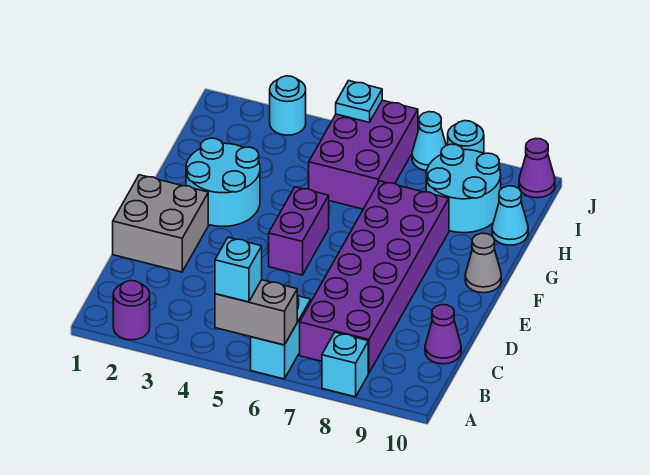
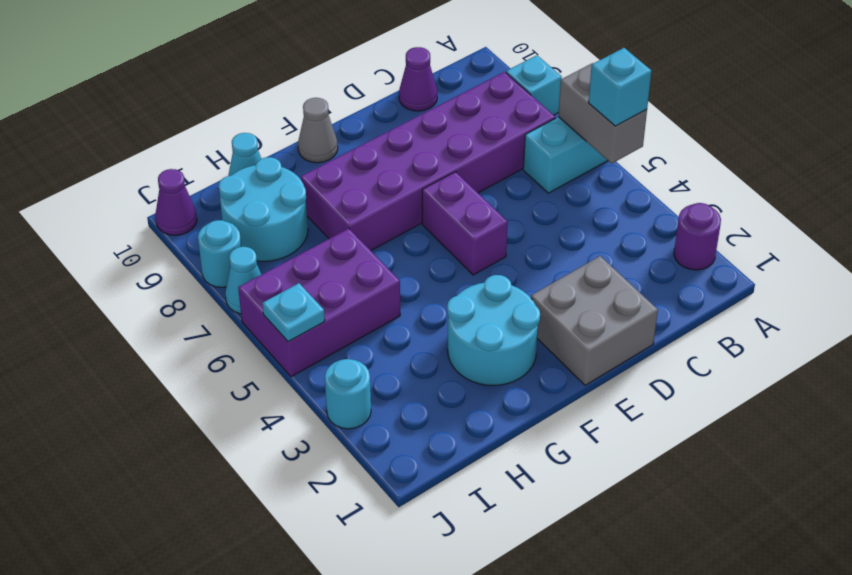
purple brick E5:F5 level 1 -> purple brick E5:E6 level 1

